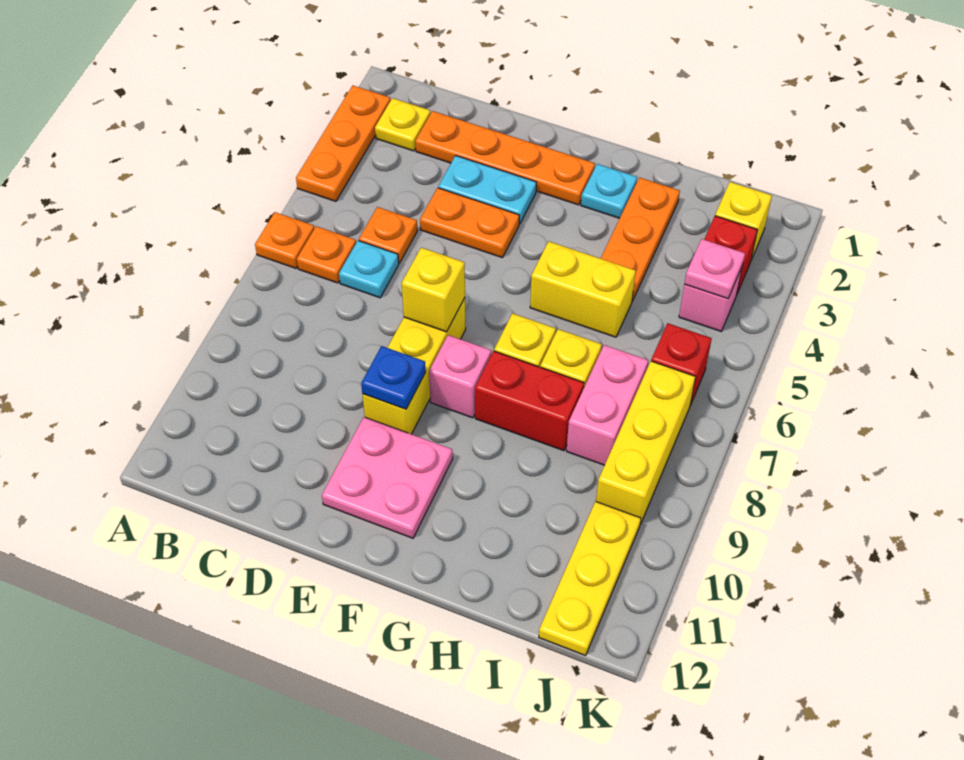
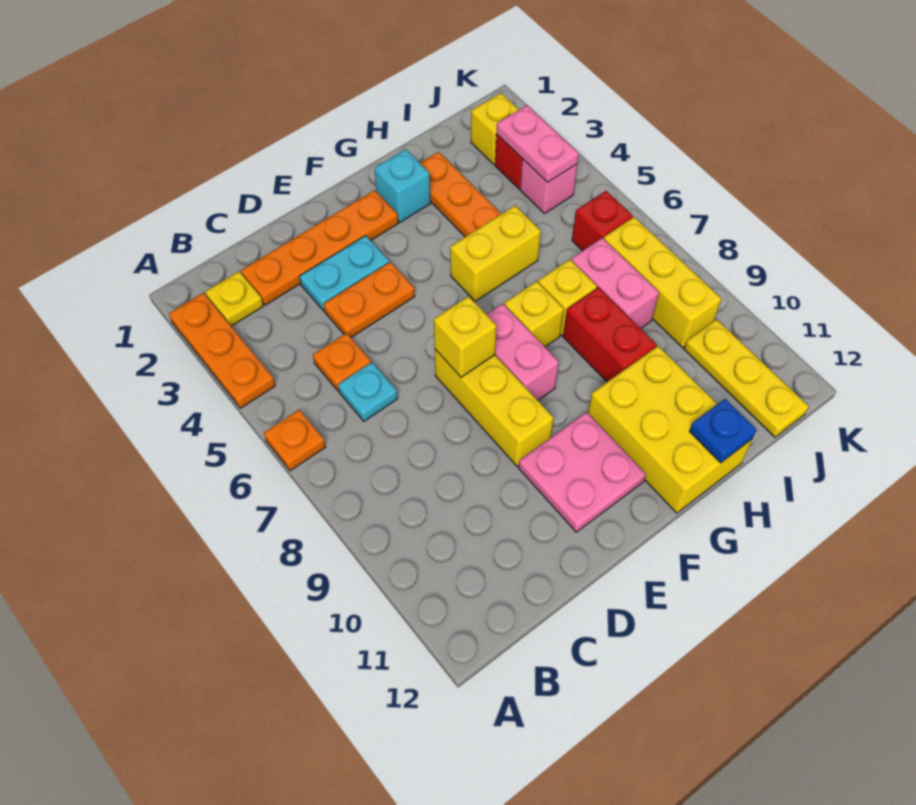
orange plate B6 level 1 -> none
blue plate E9 level 2 -> blue plate H12 level 2
pink brick F8 level 1 -> pink brick F7:F8 level 1
cyan plate G2 level 1 -> cyan brick G2 level 1
red brick G8:H8 level 1 -> red brick H8:H9 level 1
none -> yellow brick G10:H12 level 1
pink plate J4 level 2 -> pink plate J3:J4 level 2

